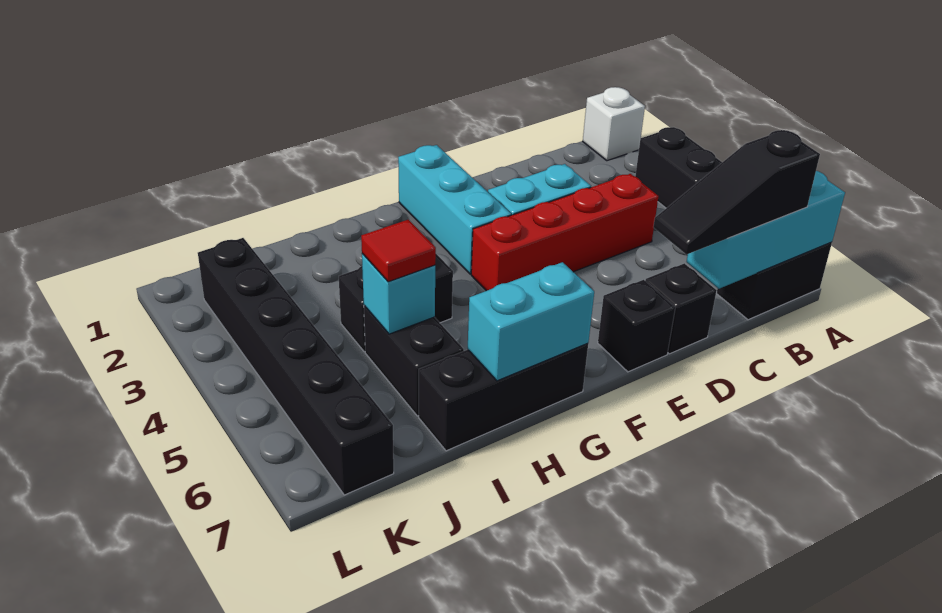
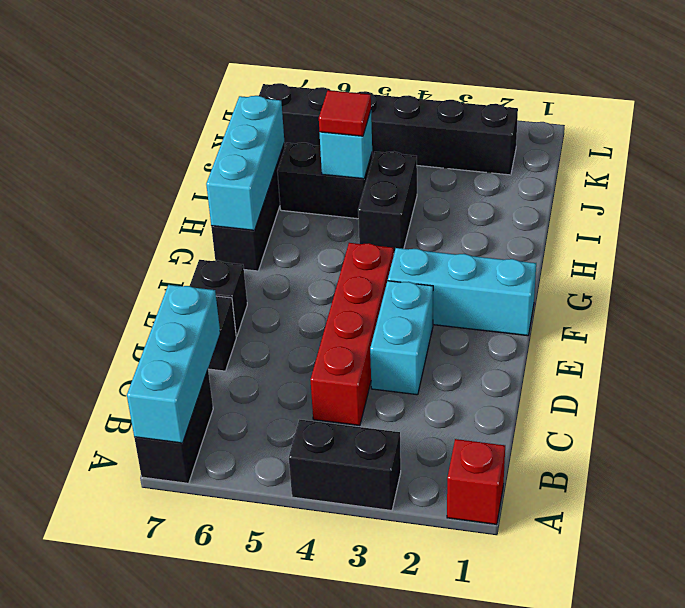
white brick A1 level 1 -> red brick A1 level 1
black slope B7:D7 level 3 top B -> none
cyan brick G7:H7 level 2 -> cyan brick G7:I7 level 2

